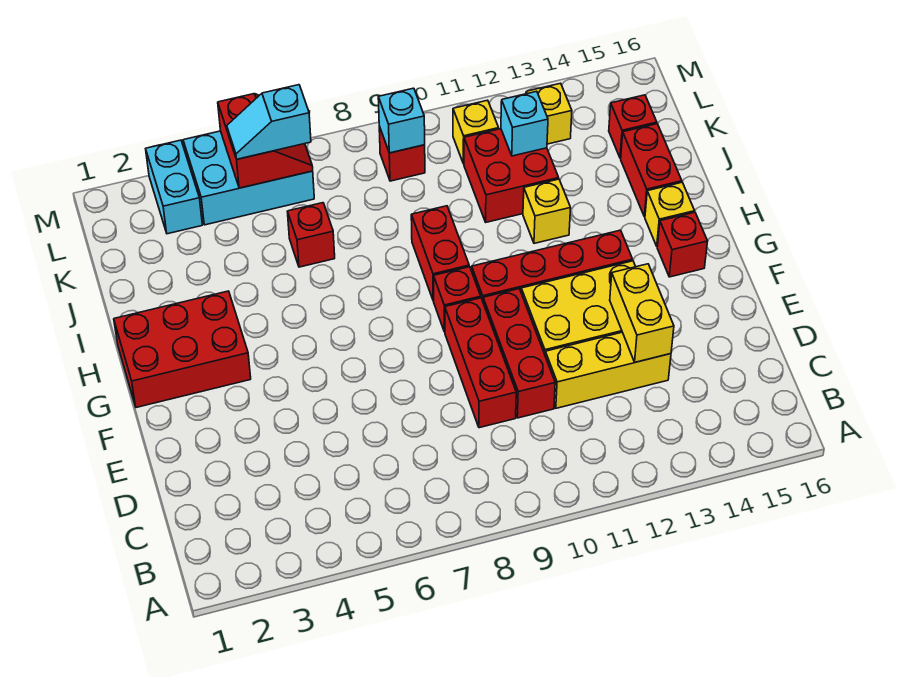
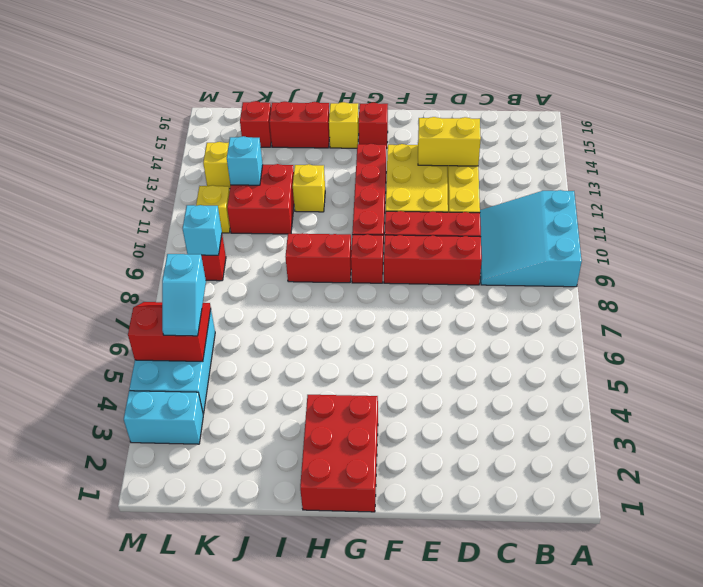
none -> cyan slope A9:C11 level 1 top A
red brick J6 level 1 -> none

